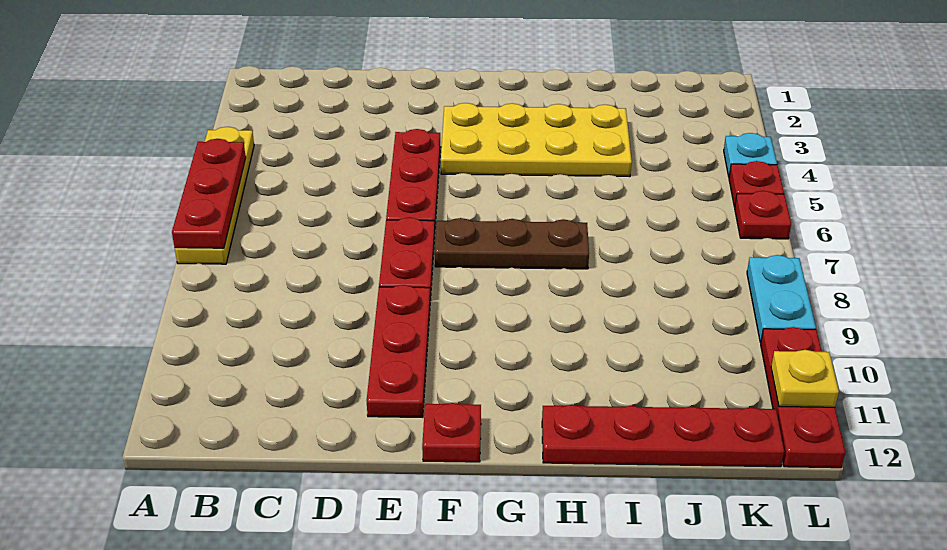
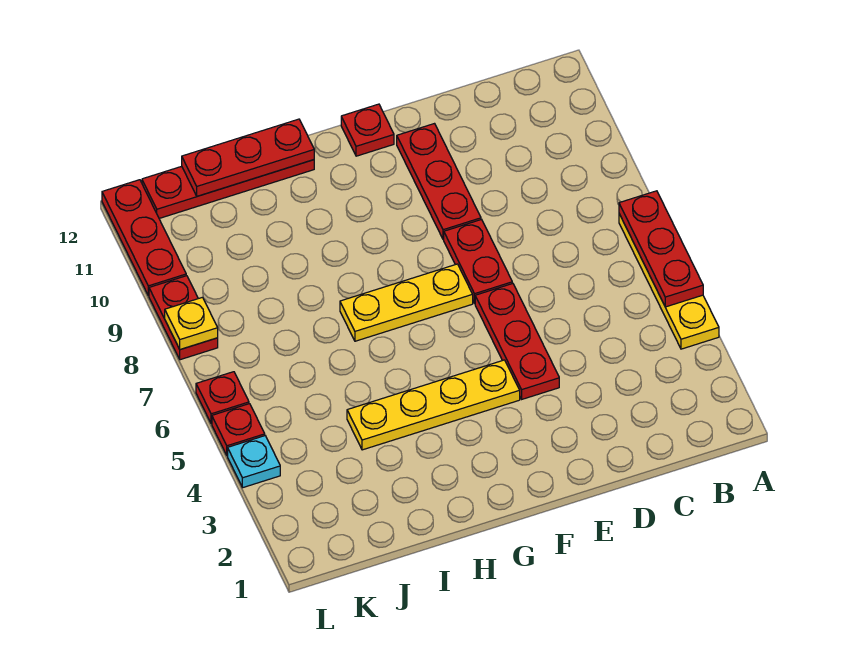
yellow plate F3:I4 level 1 -> yellow plate F4:I4 level 1
brown plate F7:H7 level 1 -> yellow plate F7:H7 level 1
none -> red plate H12:J12 level 2
cyan plate L8:L9 level 1 -> red plate L8:L9 level 1
yellow plate L11 level 2 -> yellow plate L8 level 2

